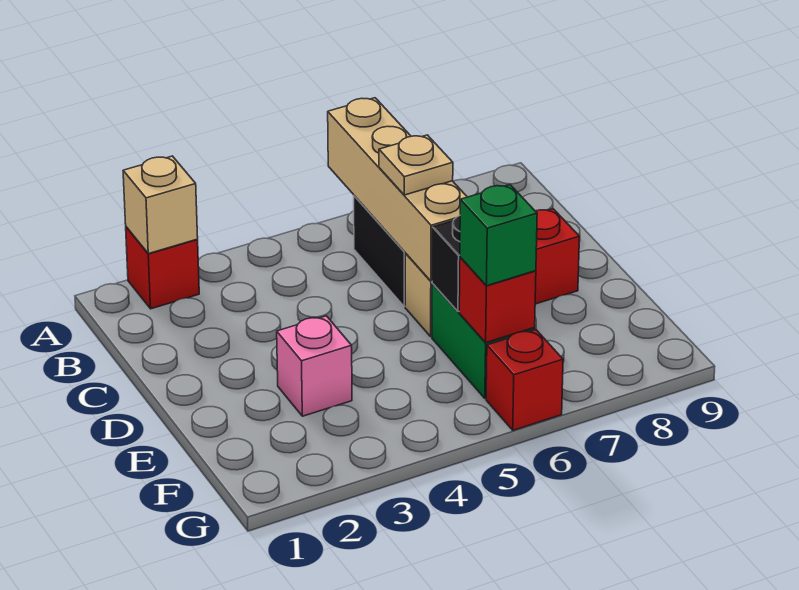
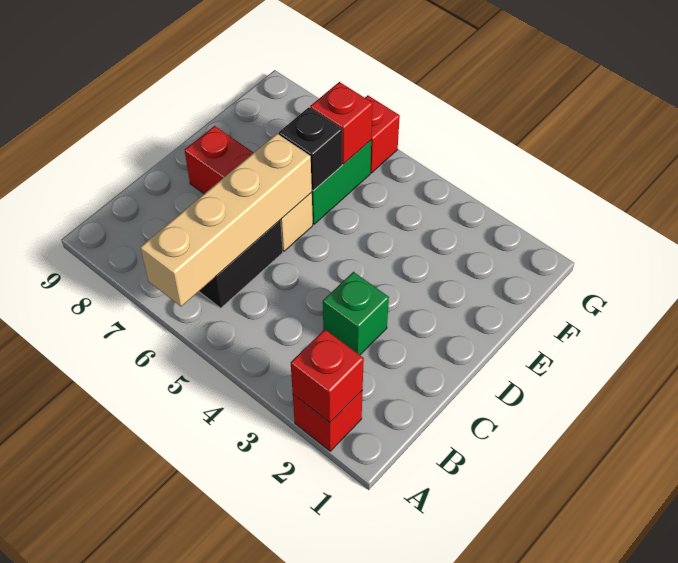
tan brick A2 level 2 -> red brick A2 level 2
tan plate C6 level 3 -> none
pink brick E3 level 1 -> none
green brick F6 level 3 -> green brick C3 level 1

